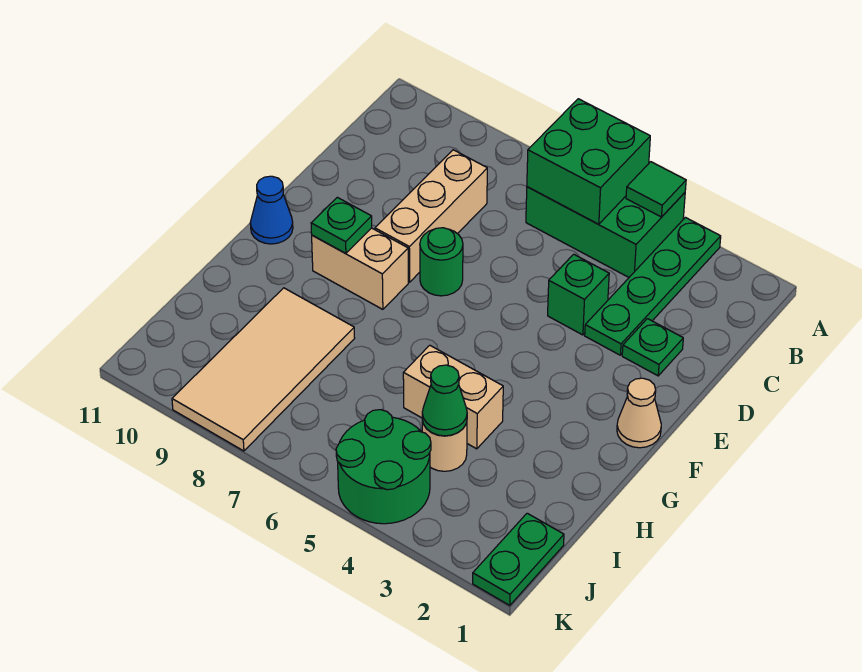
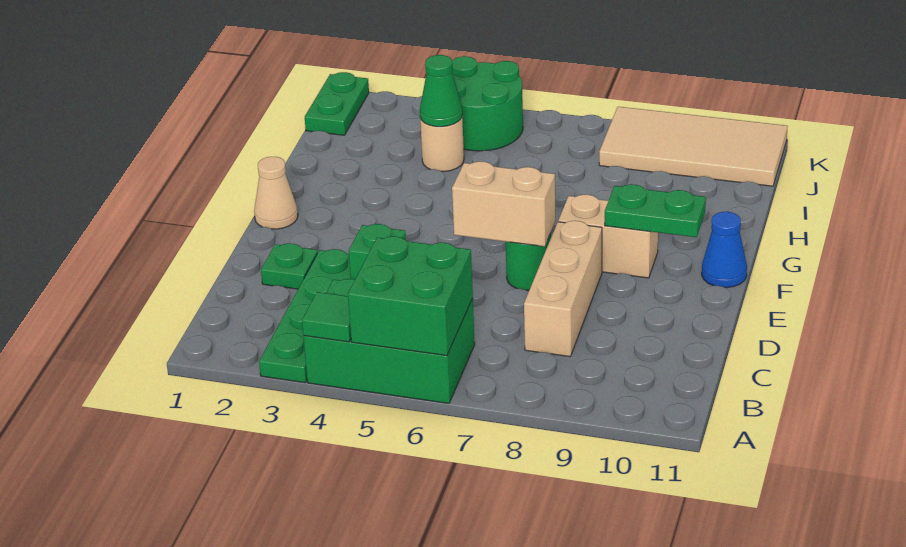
green plate F9 level 2 -> green plate F9:F10 level 2
tan brick H4:H5 level 1 -> tan brick E6:E7 level 2
tan tile H8:K9 level 1 -> tan tile J8:K11 level 1

